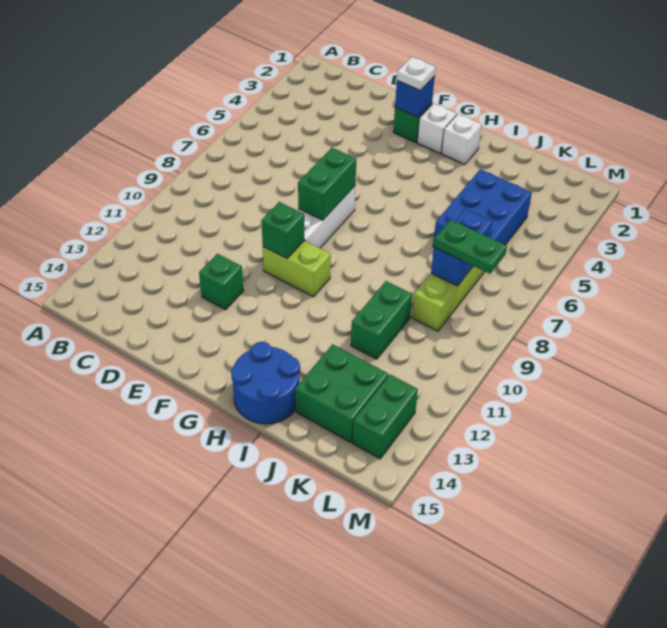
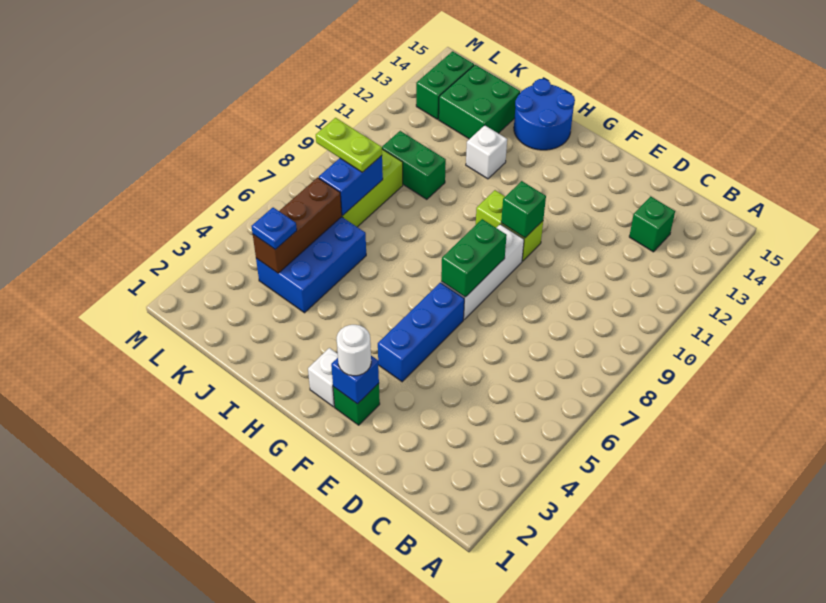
green brick E12 level 1 -> green brick C13 level 1
white plate F2 level 3 -> white round brick F2 level 3
none -> blue brick F4:F6 level 1
white brick H2 level 1 -> white brick I12 level 1
green brick J10:J11 level 1 -> green brick J10:K10 level 1
none -> brown brick K4:K6 level 2
none -> blue plate K4 level 3
green plate K8:L8 level 3 -> lime plate K8:L8 level 3

